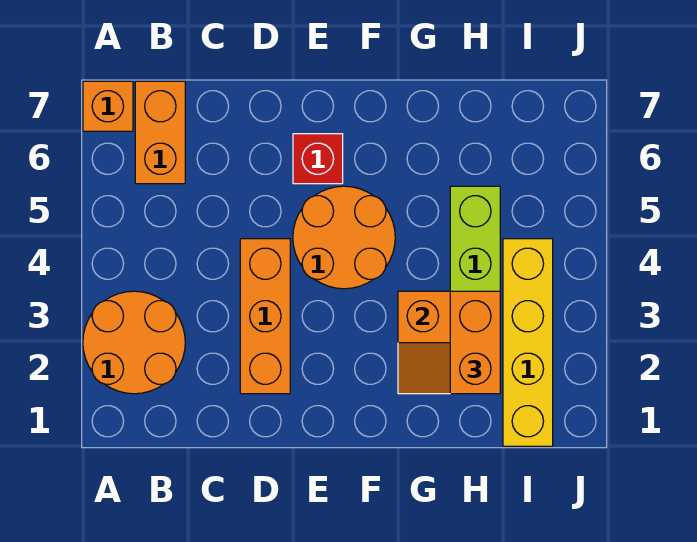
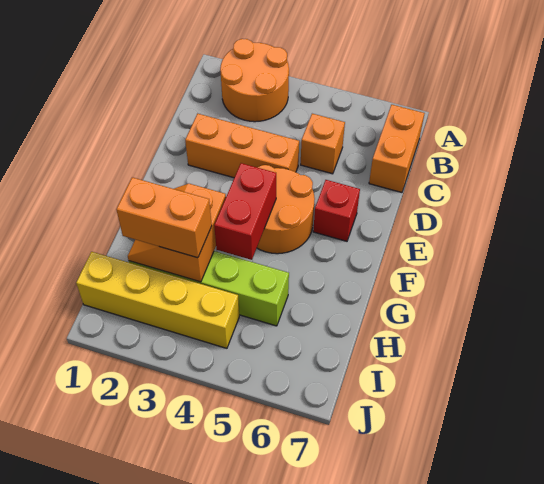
orange brick A7 level 1 -> orange brick C5 level 1
orange brick B6:B7 level 1 -> orange brick B7:C7 level 1
none -> red brick F4:G4 level 2

